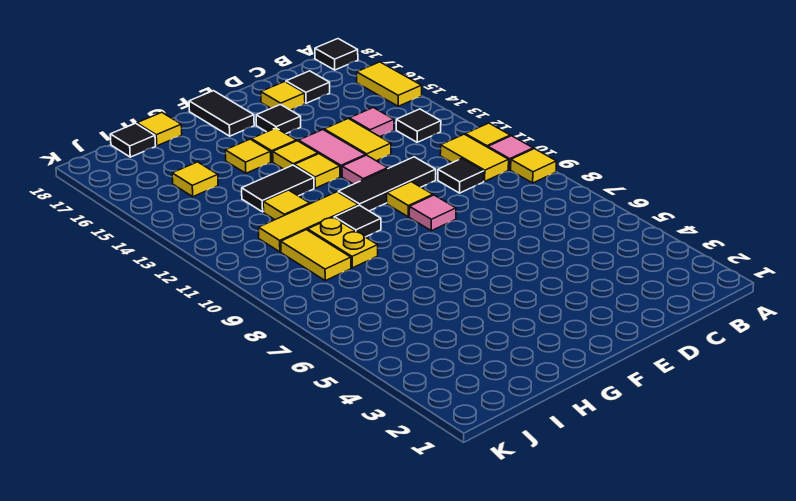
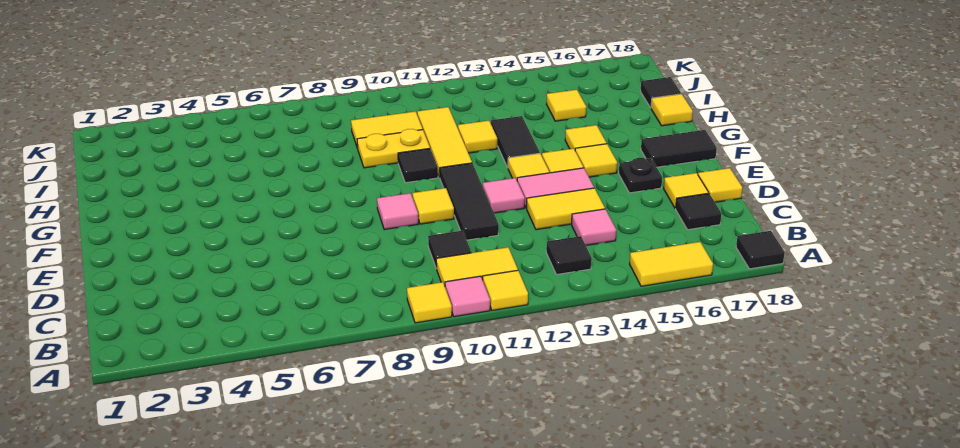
none -> yellow tile D18 level 1
black tile E16 level 1 -> black plate E16 level 1

